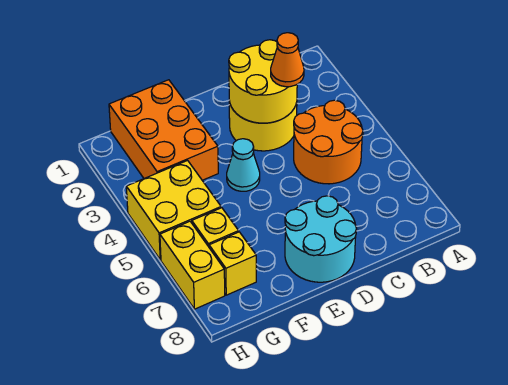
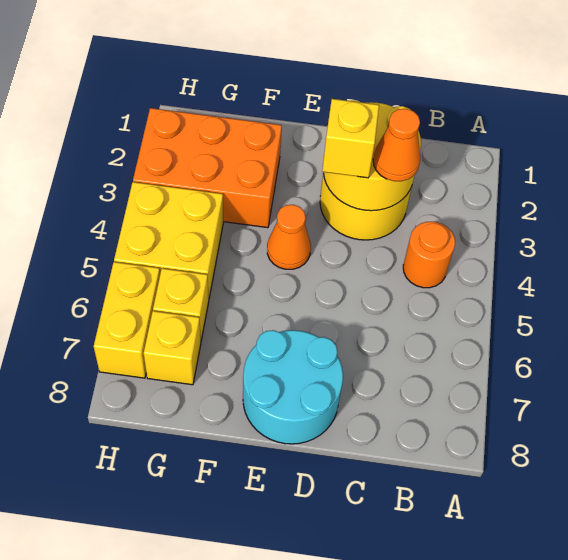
orange round brick B4:C5 level 1 -> orange round brick B4 level 1
none -> yellow brick D3 level 3
cyan cone E4 level 1 -> orange cone E4 level 1
orange brick F1:G3 level 1 -> orange brick F2:H3 level 1

